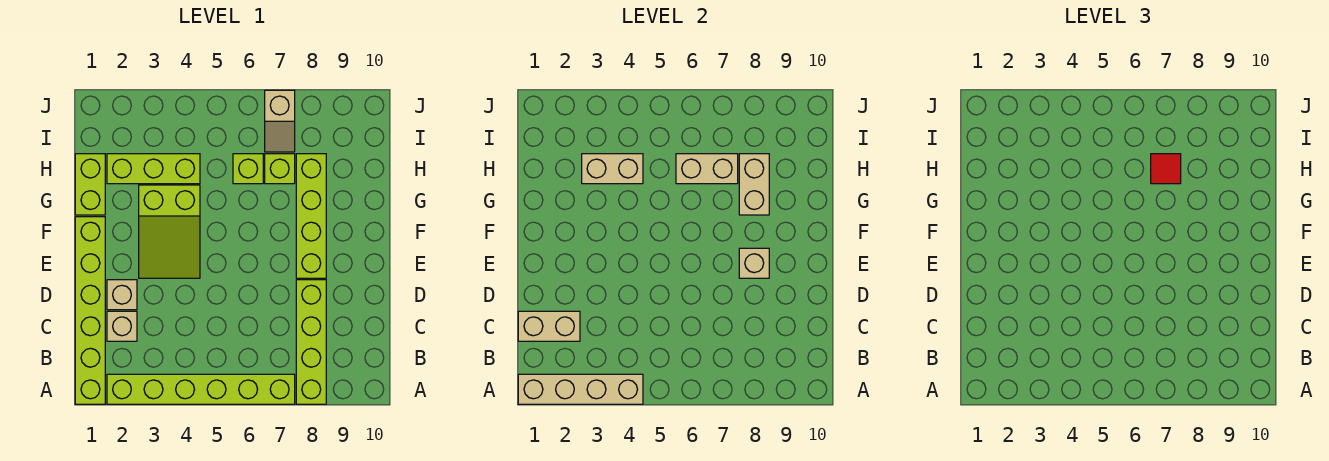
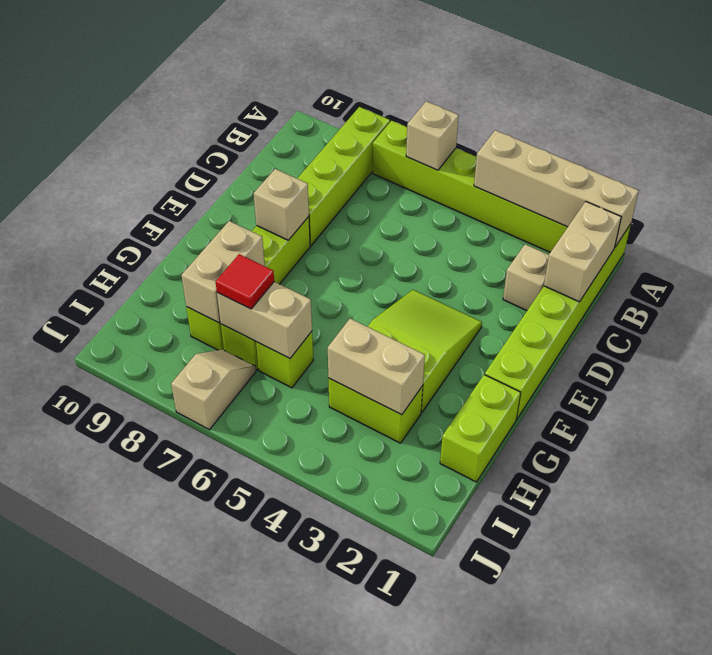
tan brick C1:C2 level 2 -> tan brick B1:C1 level 2
tan brick D2 level 1 -> tan brick A6 level 2
lime brick H2:H4 level 1 -> lime brick H3:H4 level 1

